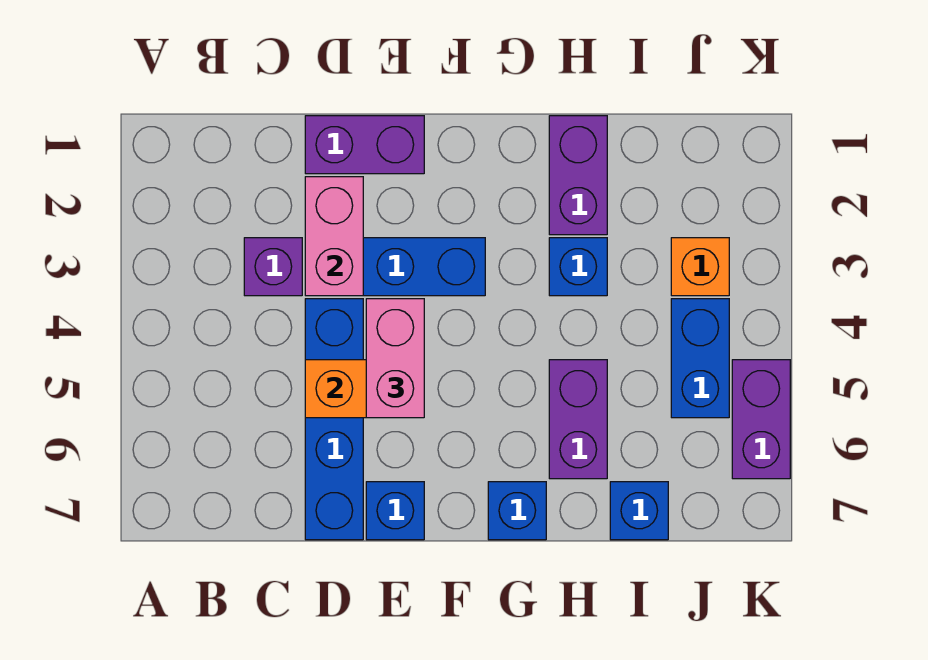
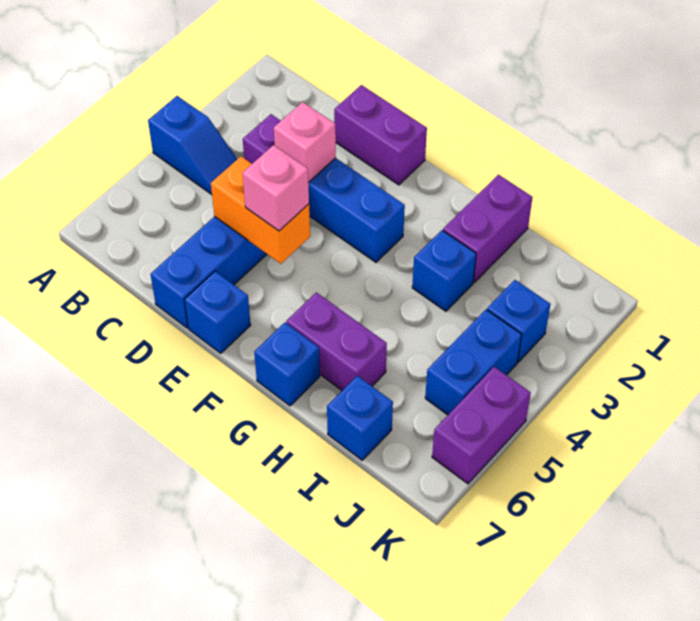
none -> blue slope A4:B4 level 1 top A
pink brick D2:D3 level 2 -> pink brick D3 level 2
pink brick E4:E5 level 3 -> pink brick E5 level 3
purple brick H5:H6 level 1 -> purple brick G6:H6 level 1
orange brick J3 level 1 -> blue brick J3 level 1

